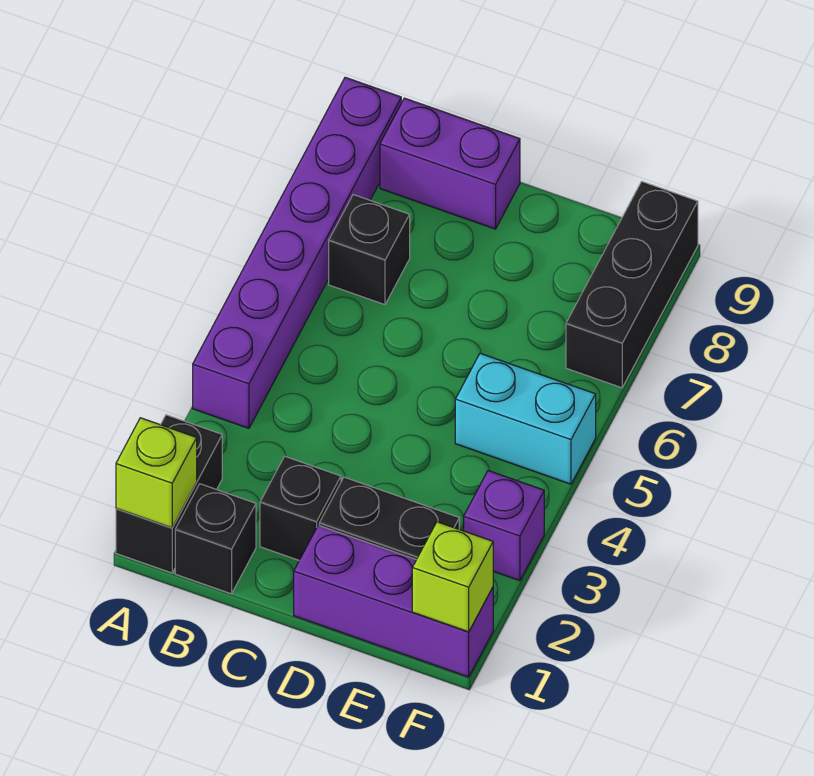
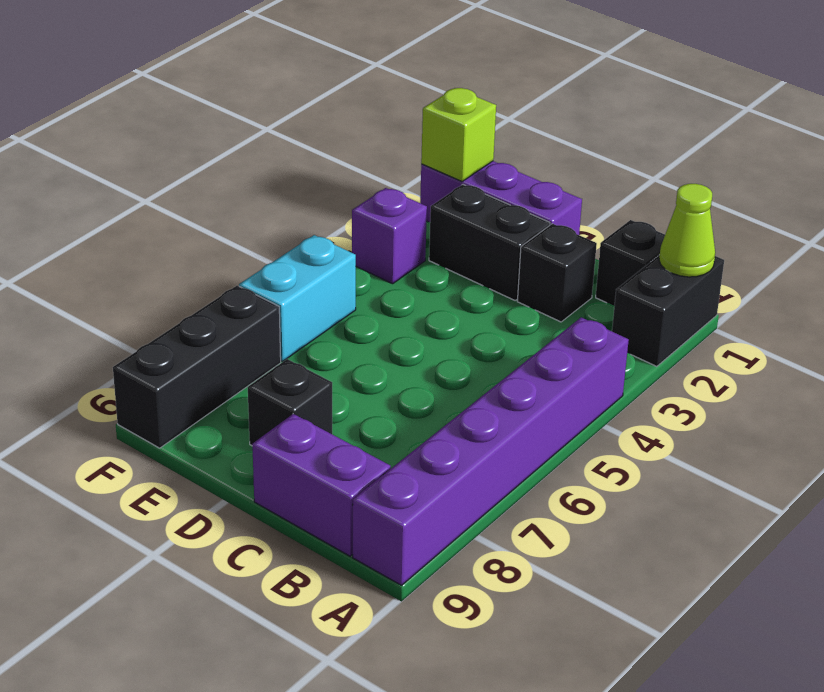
lime brick A1 level 2 -> lime cone A1 level 2
black brick B7 level 1 -> black brick D8 level 1
cyan brick E5:F5 level 1 -> cyan brick F5:F6 level 1

